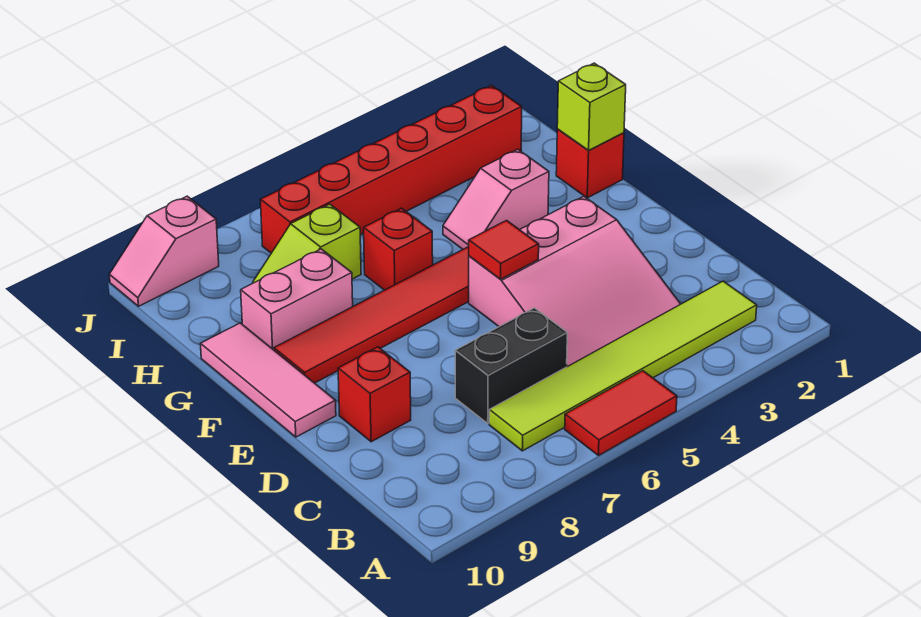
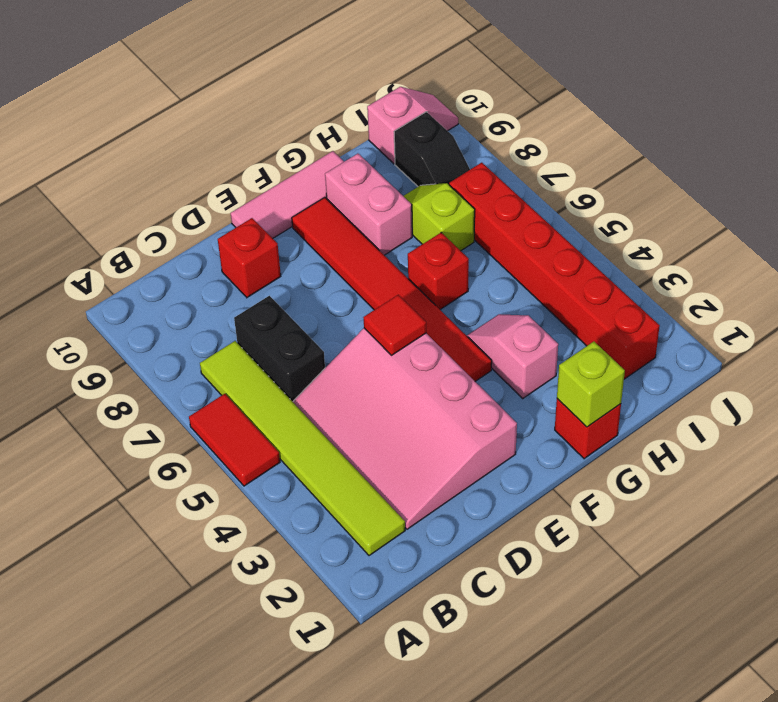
pink slope C3:E5 level 1 top E -> pink slope C2:E5 level 1 top E
none -> black slope I8:I9 level 1 top 9
pink slope J9:J10 level 1 top 9 -> pink slope I10:J10 level 1 top I

